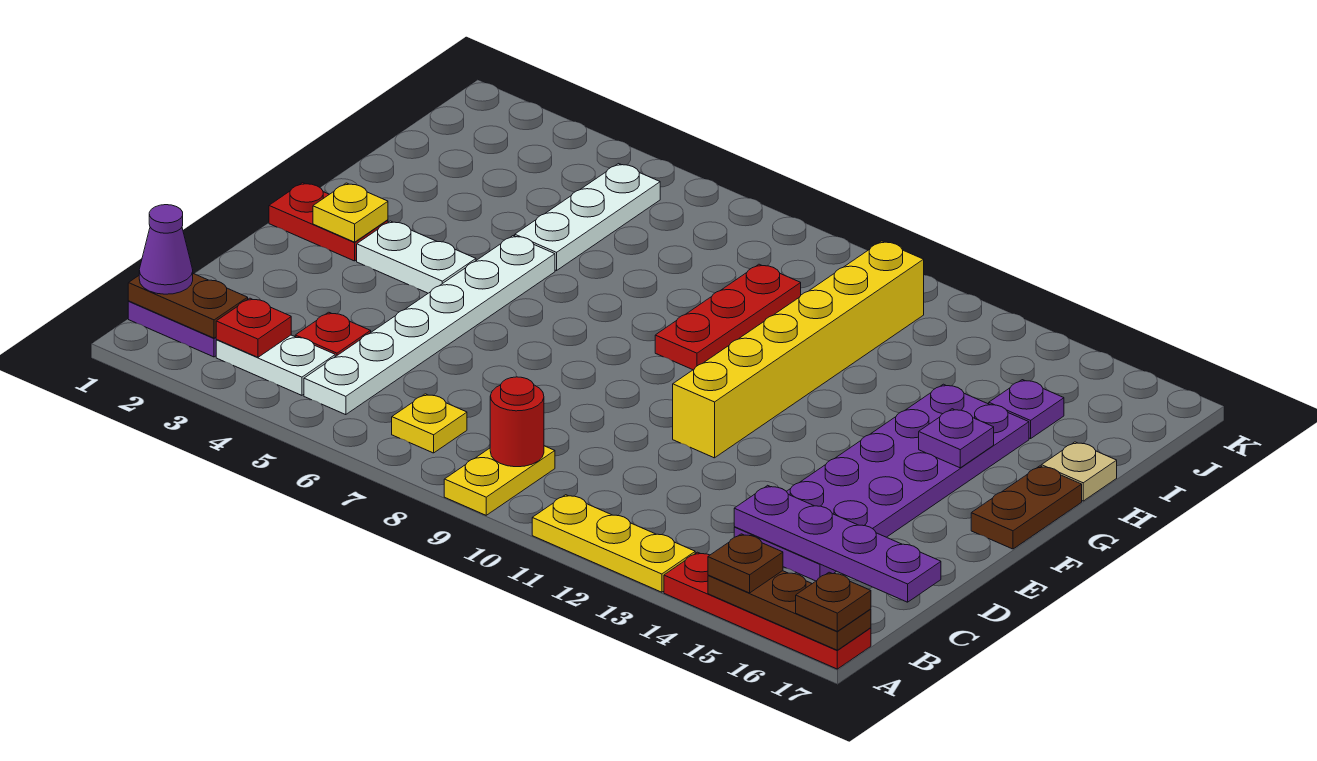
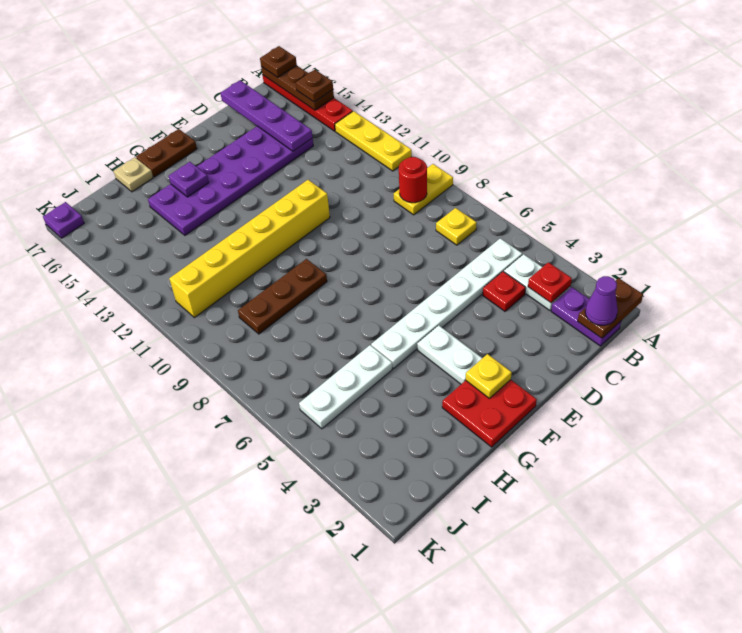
brown plate B1:B2 level 2 -> brown plate A1:B1 level 2
red plate F1:F2 level 1 -> red plate F1:G2 level 1
red plate G9:I9 level 1 -> brown plate G9:I9 level 1
purple plate I15 level 1 -> purple plate K17 level 1

